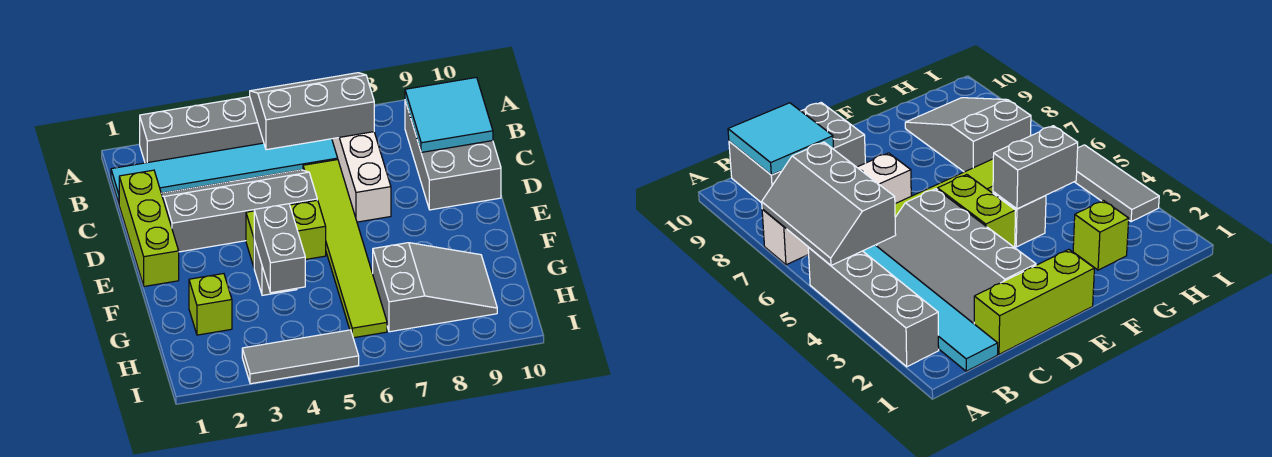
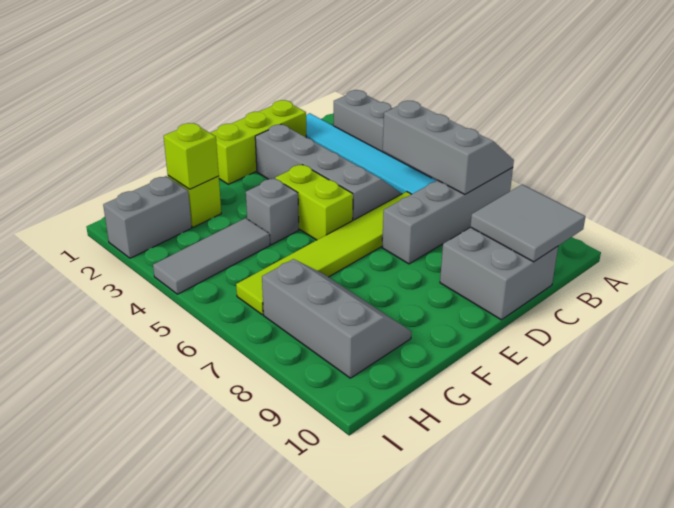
white brick A7:D7 level 1 -> grey brick A7:D7 level 1
grey brick B9:D10 level 1 -> grey brick C9:D10 level 1
cyan tile B9:C10 level 2 -> grey tile B9:C10 level 2
grey brick F4:G4 level 2 -> grey brick H2:I2 level 1
none -> lime brick G2 level 2
grey slope G7:H9 level 1 top 7 -> grey slope G7:H9 level 1 top H
grey tile I3:I5 level 1 -> grey tile G4:I4 level 1

